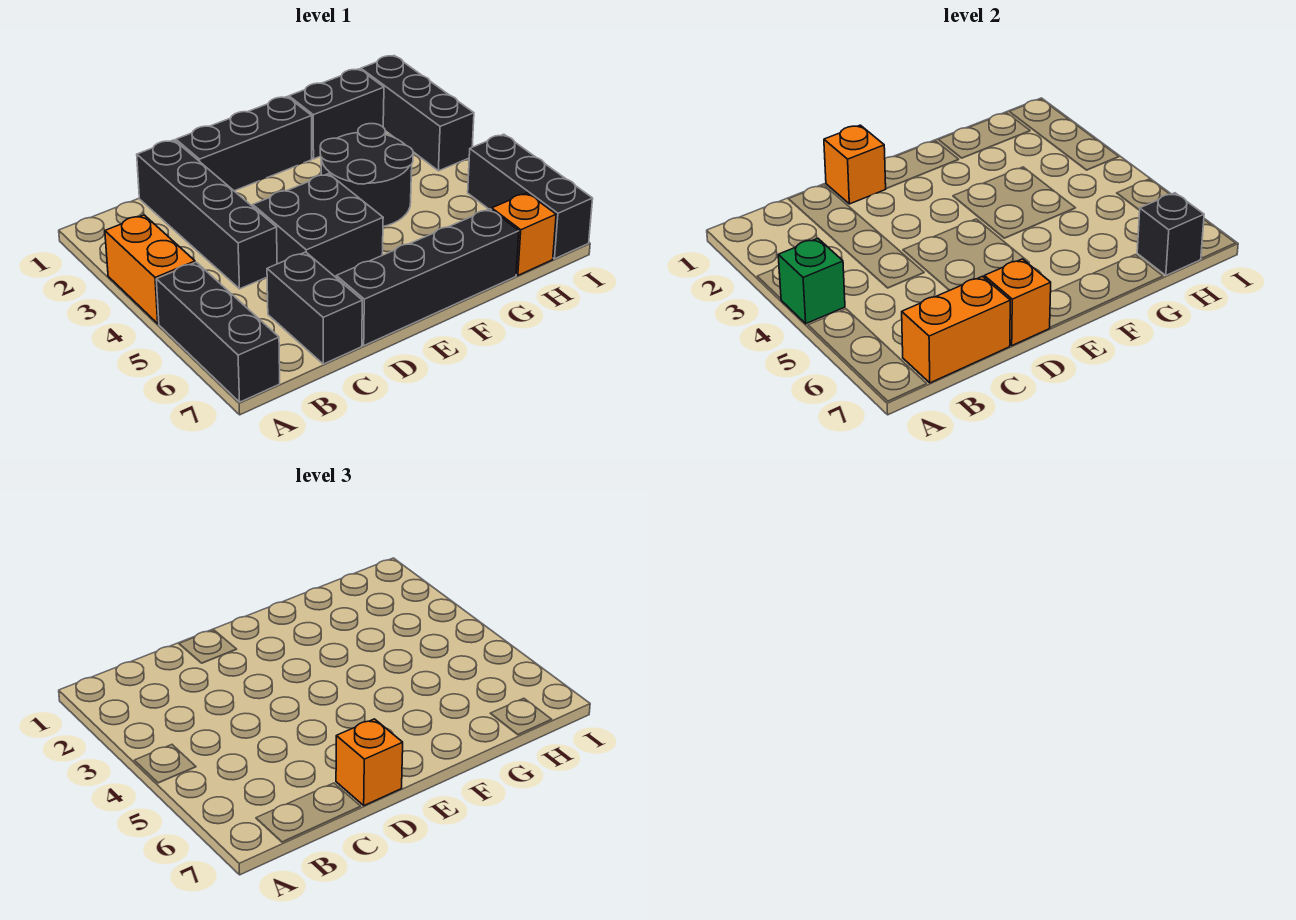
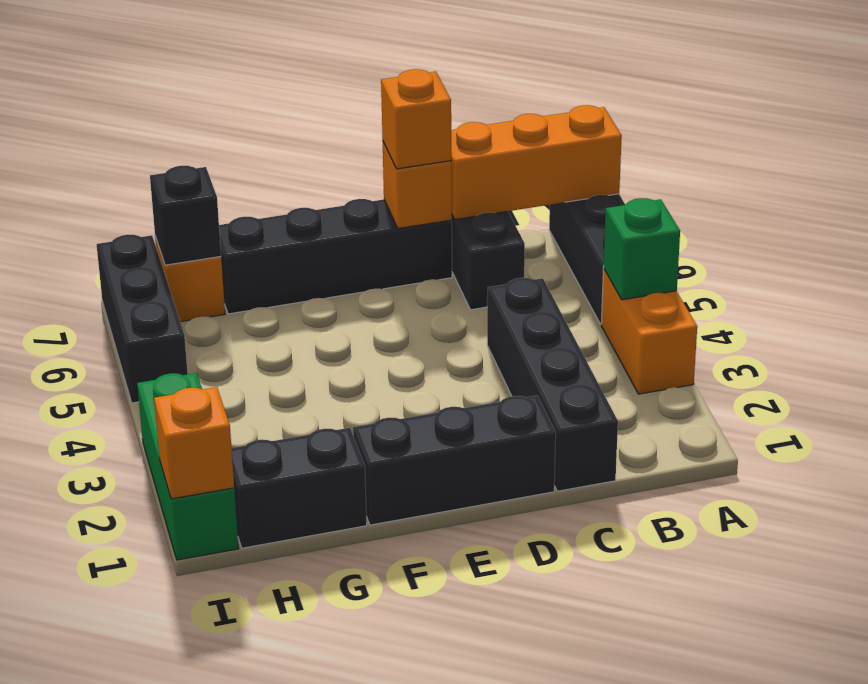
orange brick B7:C7 level 2 -> orange brick A7:C7 level 2
orange brick D1 level 2 -> orange brick I1 level 2
black brick D4:E5 level 1 -> none
black round brick F3:G4 level 1 -> none
black brick I1:I3 level 1 -> green brick I1:I3 level 1

